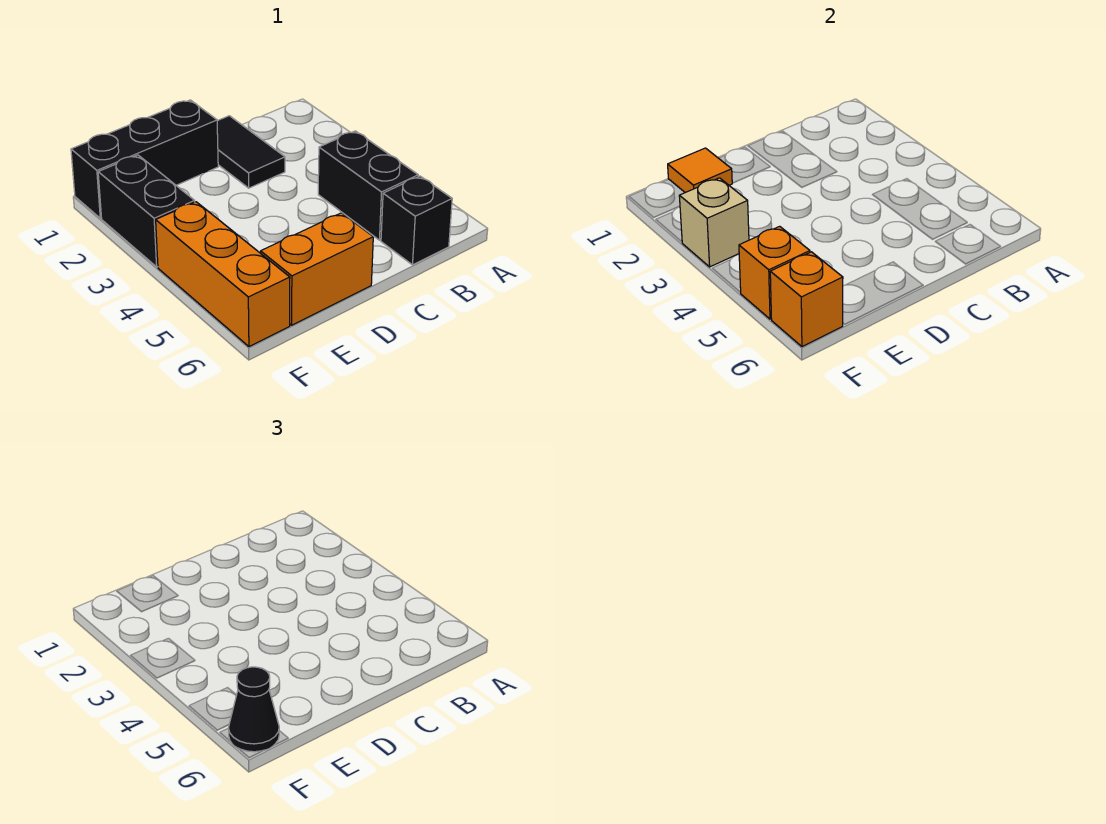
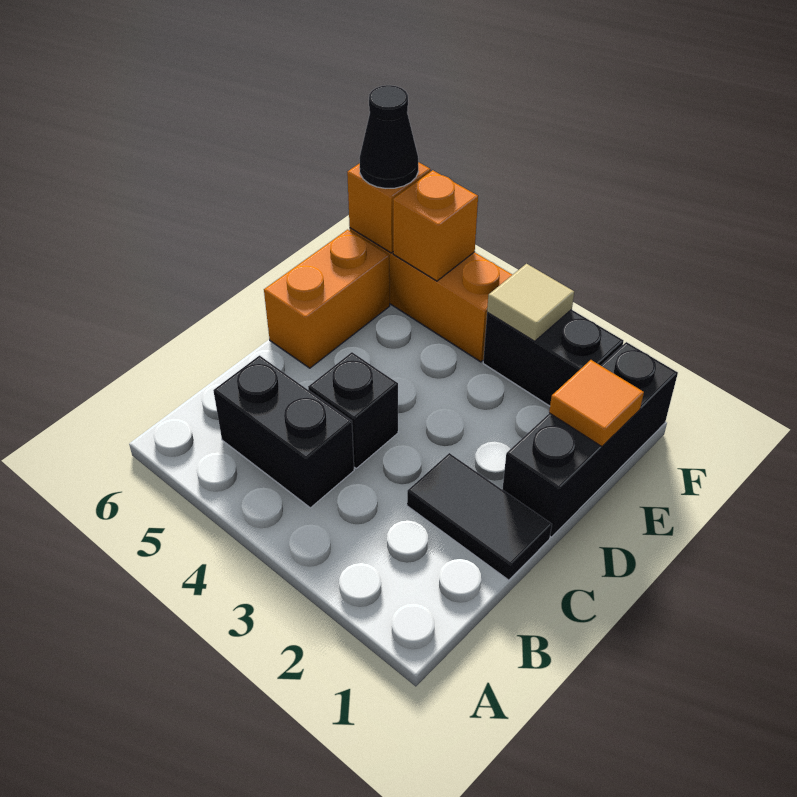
black brick B6 level 1 -> black brick C4 level 1
tan brick F3 level 2 -> tan tile F3 level 2

